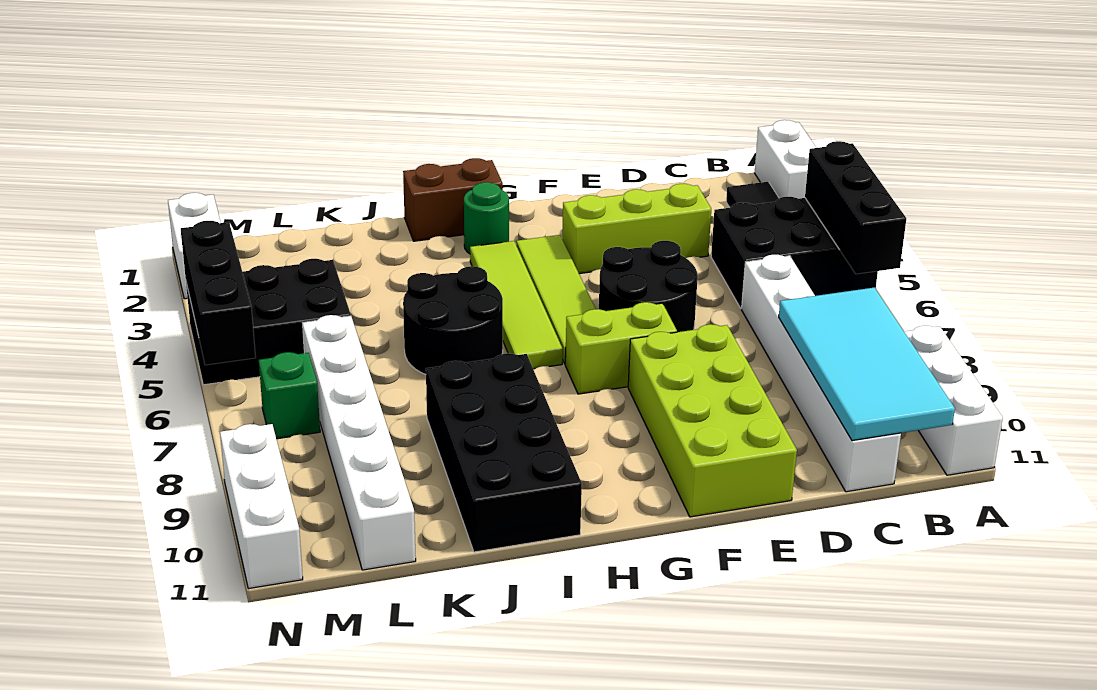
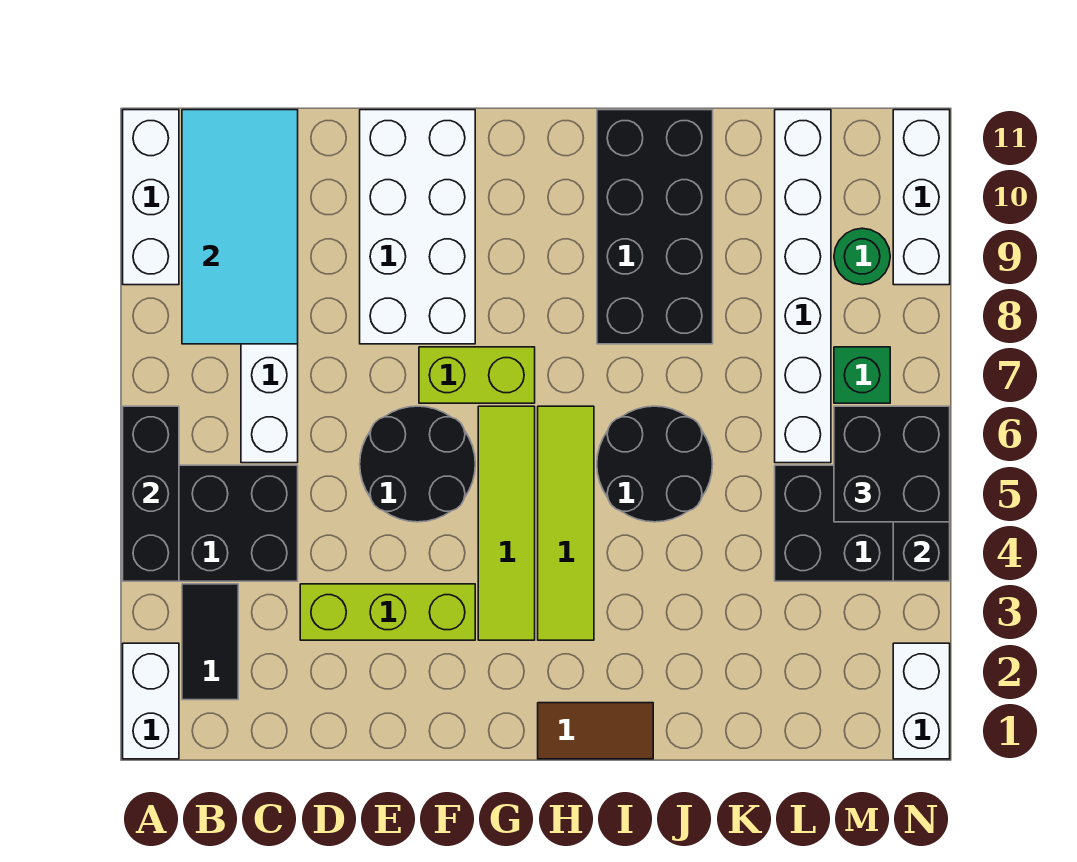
lime brick E8:F11 level 1 -> white brick E8:F11 level 1
brown brick H1:I1 level 1 -> brown tile H1:I1 level 1
green round brick H2 level 1 -> green round brick M9 level 1
none -> black brick M5:N6 level 3

